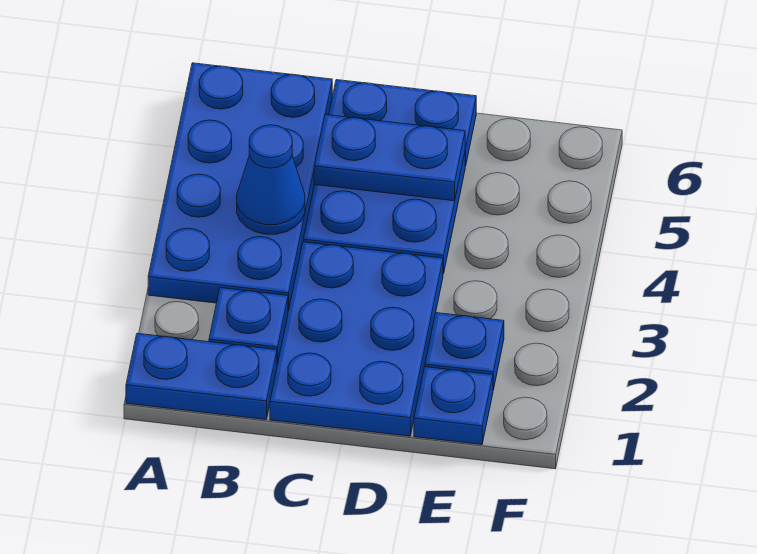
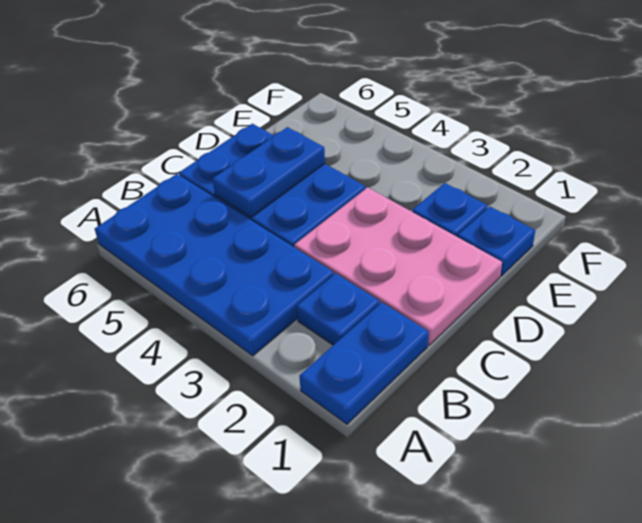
blue cone B4 level 2 -> none
blue plate C1:D3 level 1 -> pink plate C1:D3 level 1

